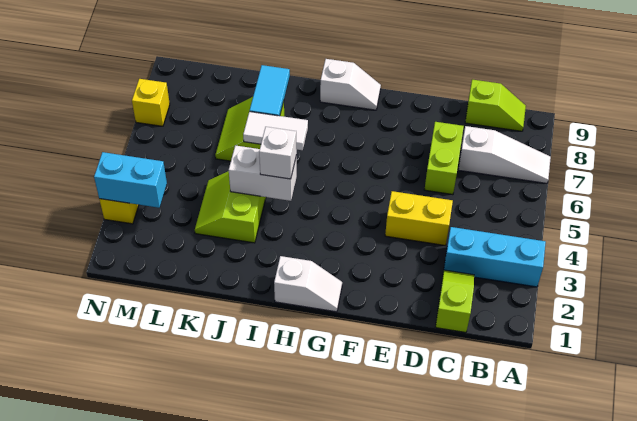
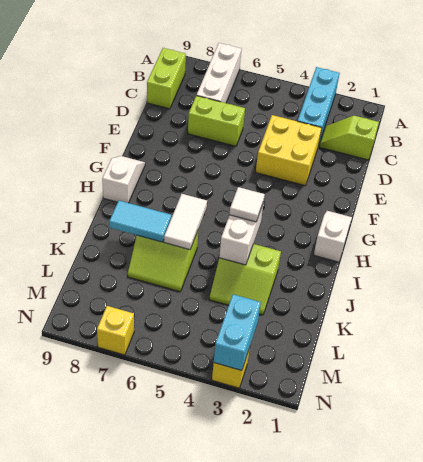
white slope A7:C7 level 1 top C -> white brick A7:C7 level 1
lime slope B9:C9 level 1 top C -> lime brick B9:C9 level 1
yellow brick D4:E4 level 1 -> yellow brick D3:E4 level 1
white brick I4 level 3 -> white tile I4 level 3

